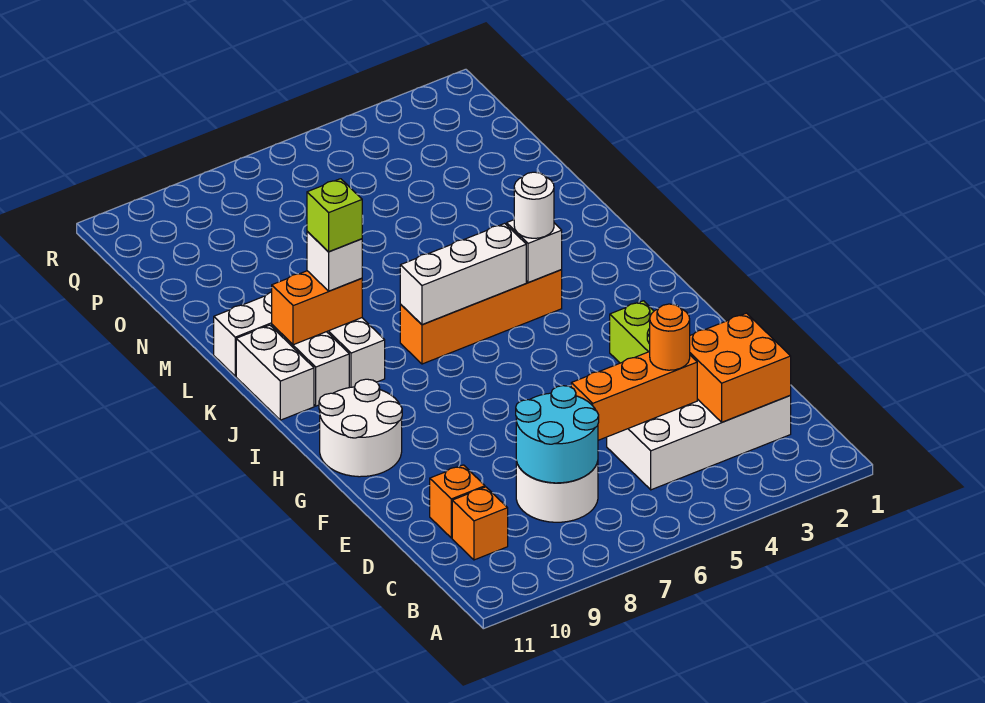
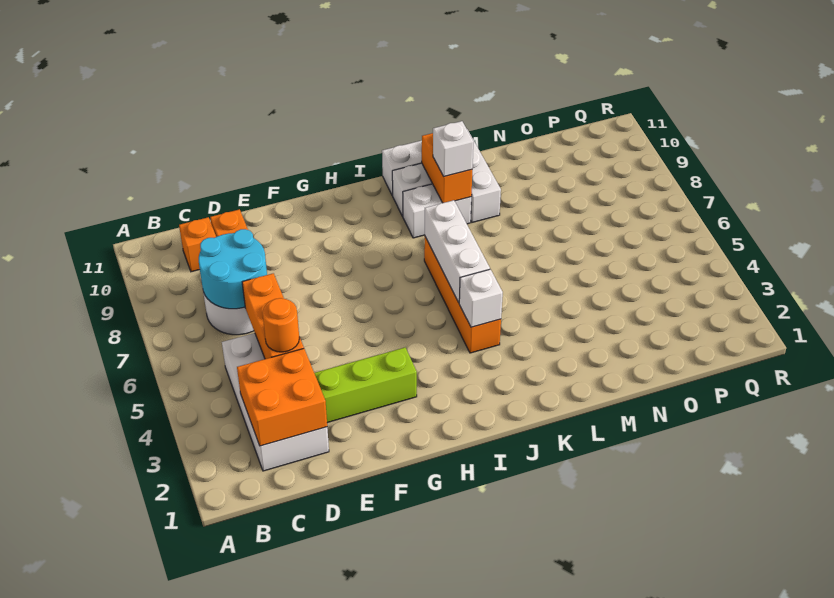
white round brick G10:H11 level 1 -> none
white round brick J4 level 3 -> none
lime brick K9 level 4 -> none

